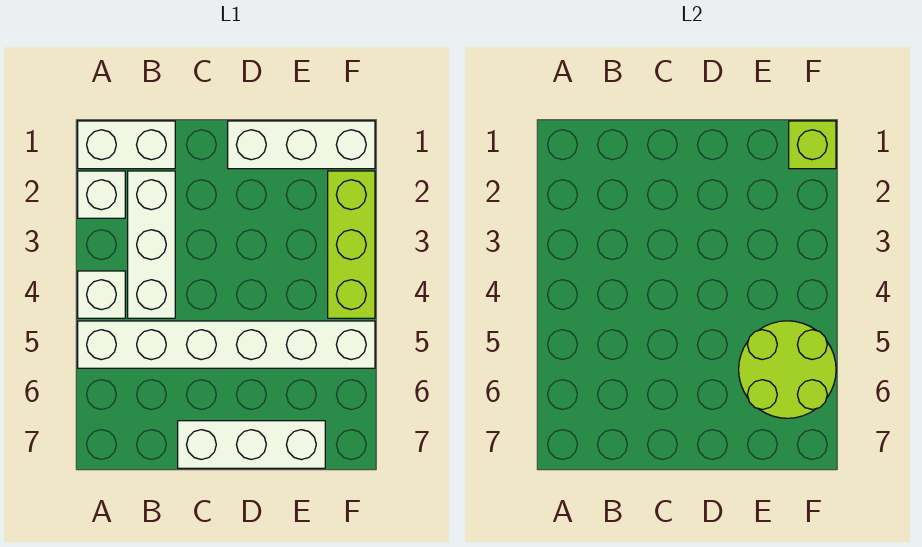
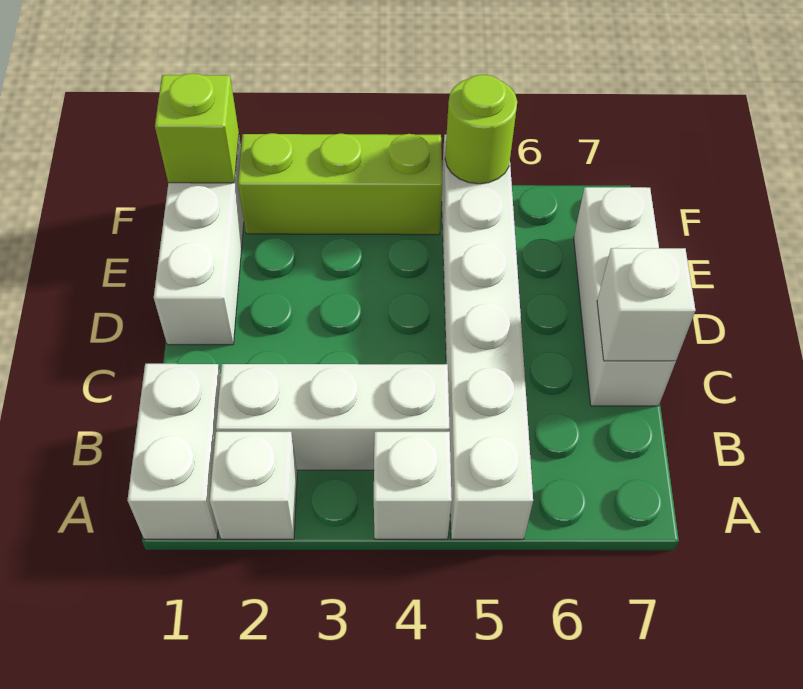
none -> white brick C7 level 2
lime round brick E5:F6 level 2 -> lime round brick F5 level 2

